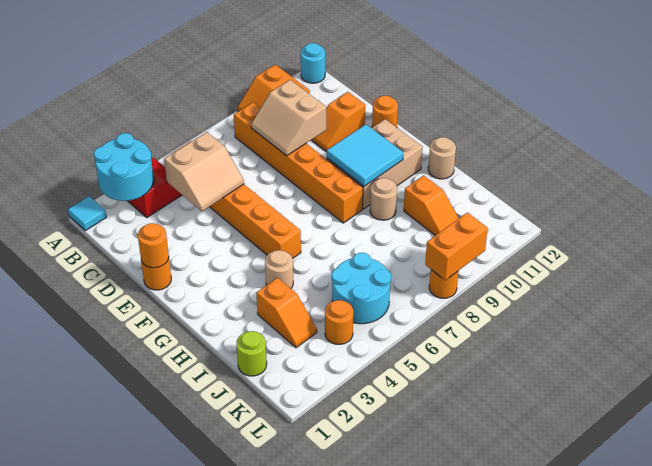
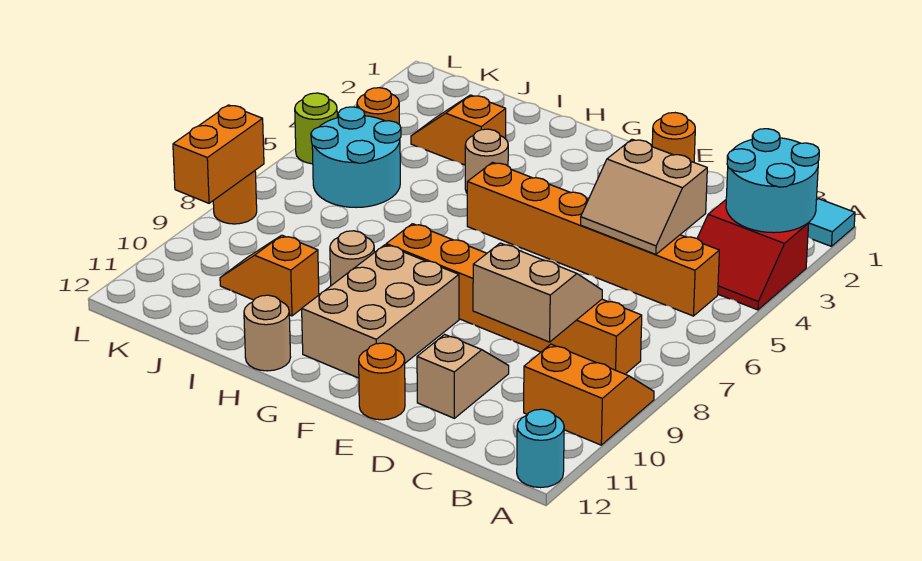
tan slope C4:D5 level 2 top C -> tan slope C4:D5 level 2 top 4
orange slope D10:D11 level 1 top 11 -> tan slope D10:D11 level 1 top 11
orange round brick E1 level 2 -> none
cyan tile F9:G10 level 2 -> none
lime round brick J1 level 1 -> lime round brick L5 level 1

